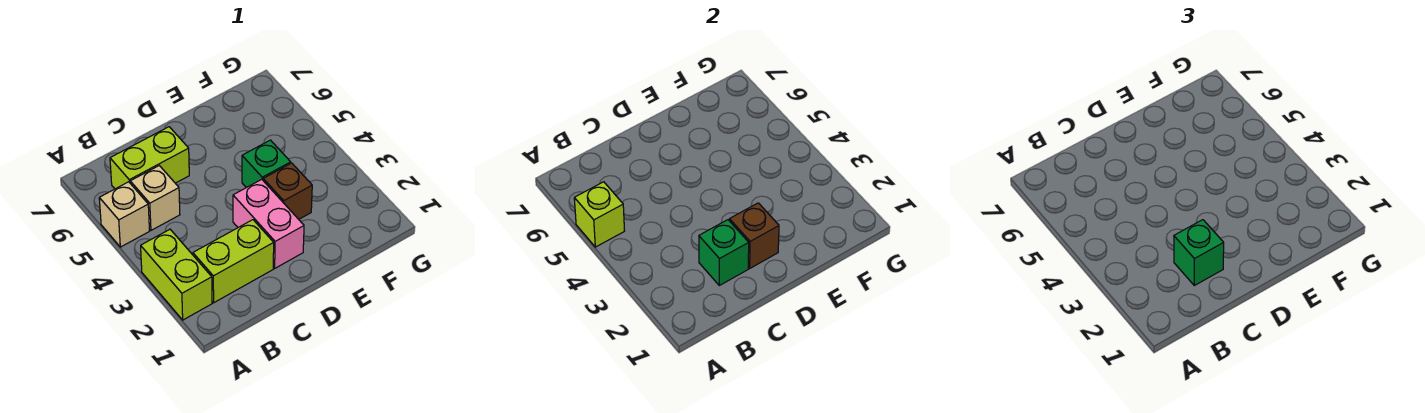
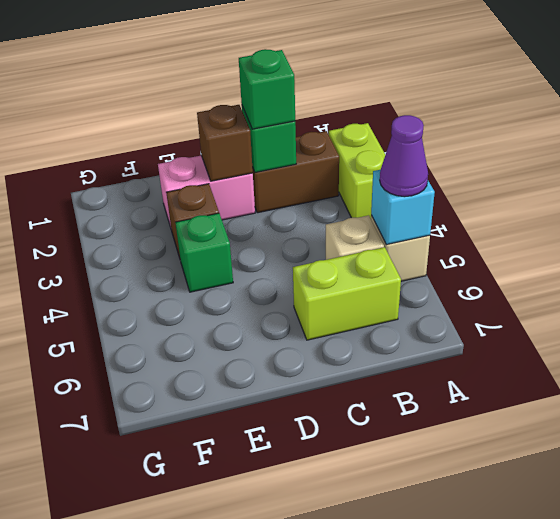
lime brick A5 level 2 -> cyan brick A5 level 2
none -> purple cone A5 level 3
lime brick B2:C2 level 1 -> brown brick B2:C2 level 1
pink brick D2:D3 level 1 -> pink brick D2:E2 level 1

